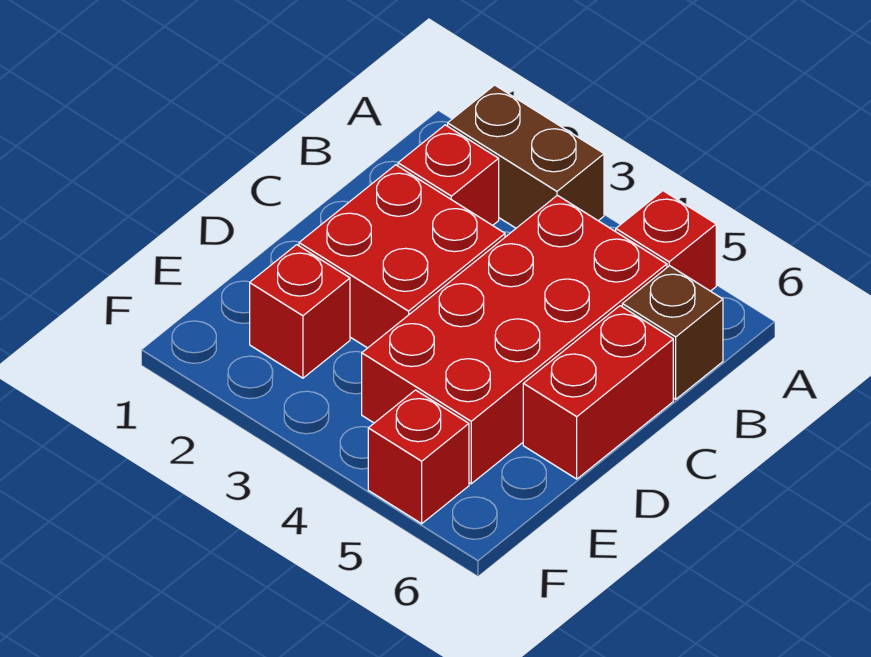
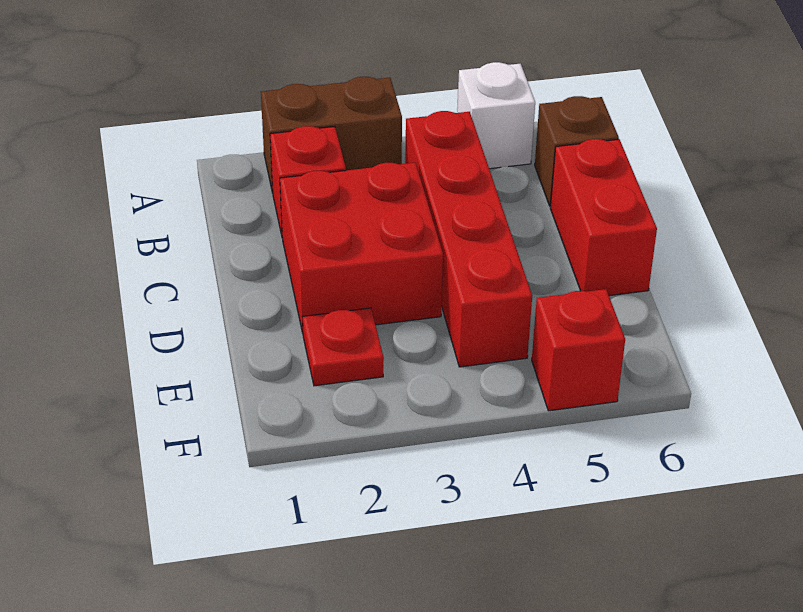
red brick A5 level 1 -> white brick A5 level 1
red brick B4:E5 level 1 -> red brick B4:E4 level 1
red brick E2 level 1 -> red plate E2 level 1

